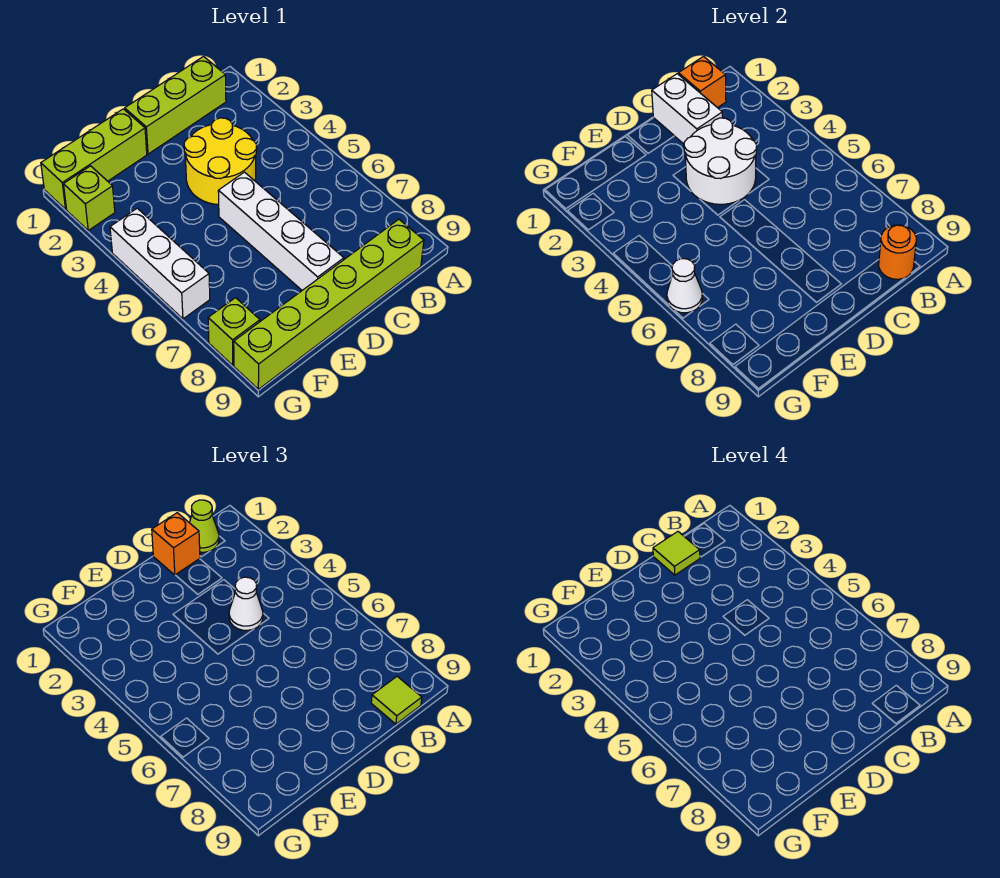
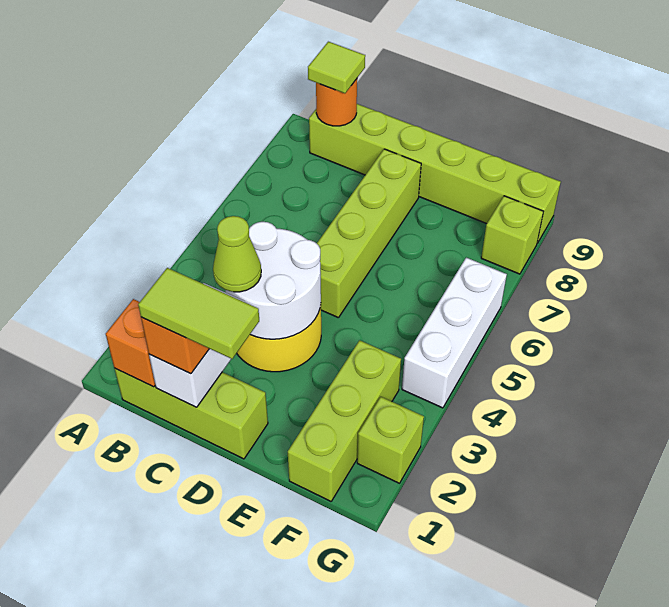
lime cone B1 level 3 -> lime cone C3 level 3
lime tile C1 level 4 -> lime tile C1:D1 level 4
white cone C4 level 3 -> none
white brick D5:D8 level 1 -> lime brick D5:D8 level 1
lime brick E1:G1 level 1 -> lime brick F1:F3 level 1
white cone G6 level 2 -> none

